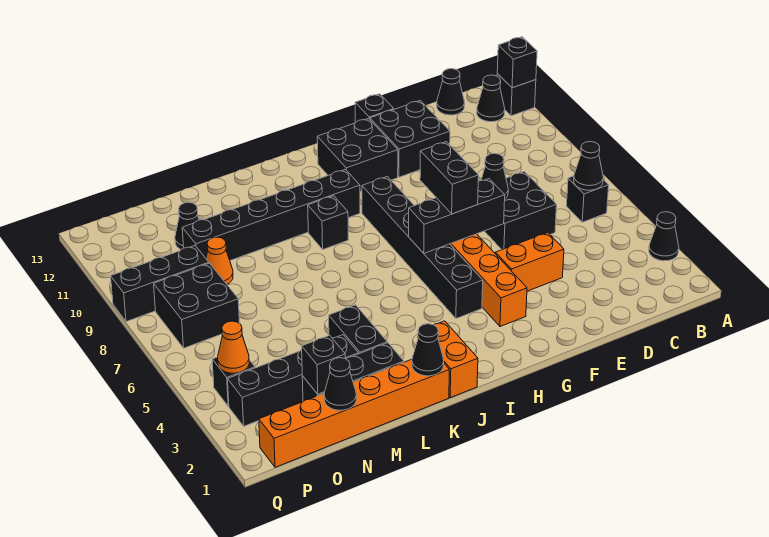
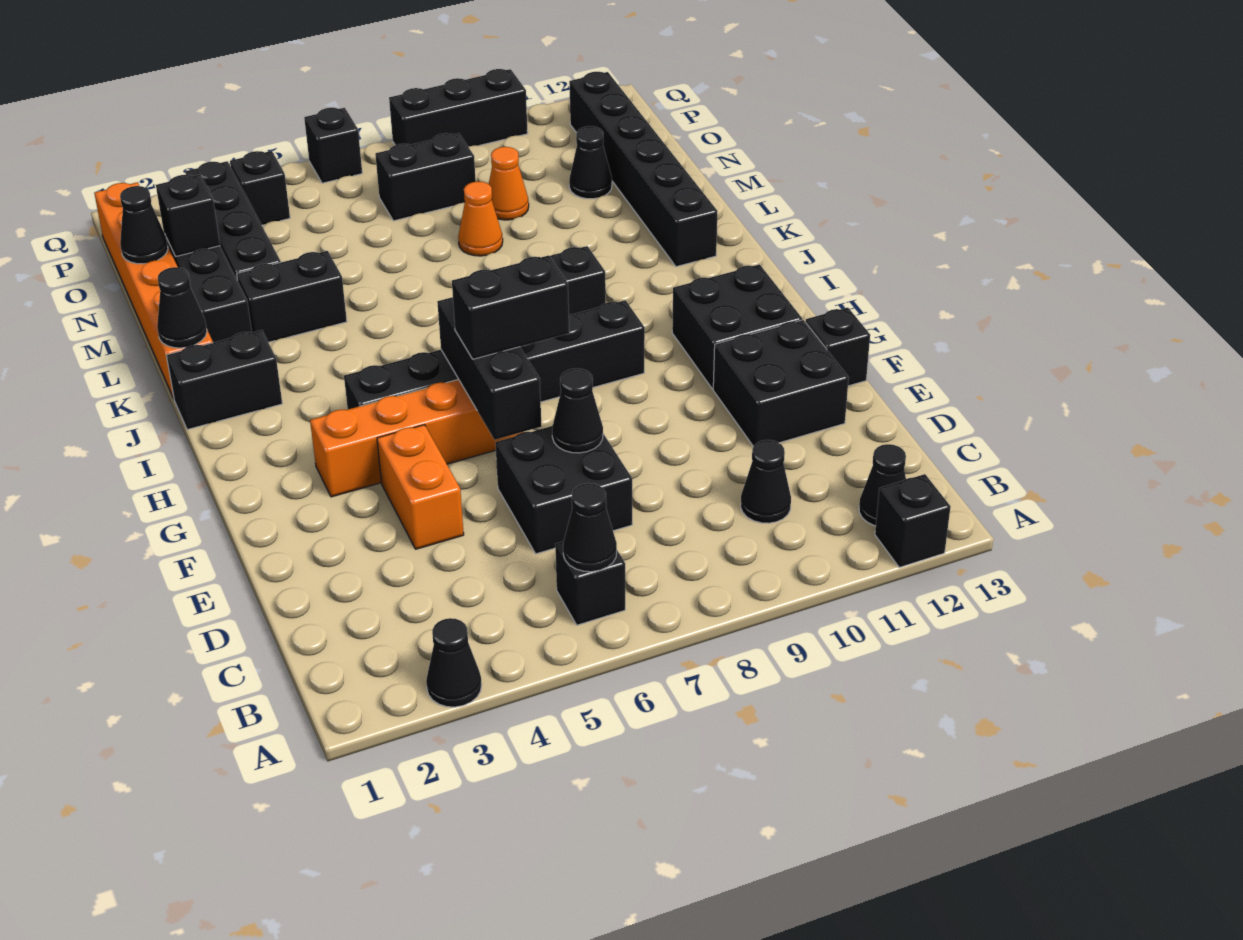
black brick A12 level 2 -> black brick Q6 level 1
black cone C13 level 1 -> black cone C10 level 1
black brick I10:N10 level 1 -> black brick K12:P12 level 1
orange brick J1:J2 level 1 -> black brick J1:J2 level 1
black brick O7:P8 level 1 -> black brick O7:O8 level 1
black brick O9:Q9 level 1 -> black brick Q8:Q10 level 1
orange cone P4 level 2 -> orange cone M8 level 1

